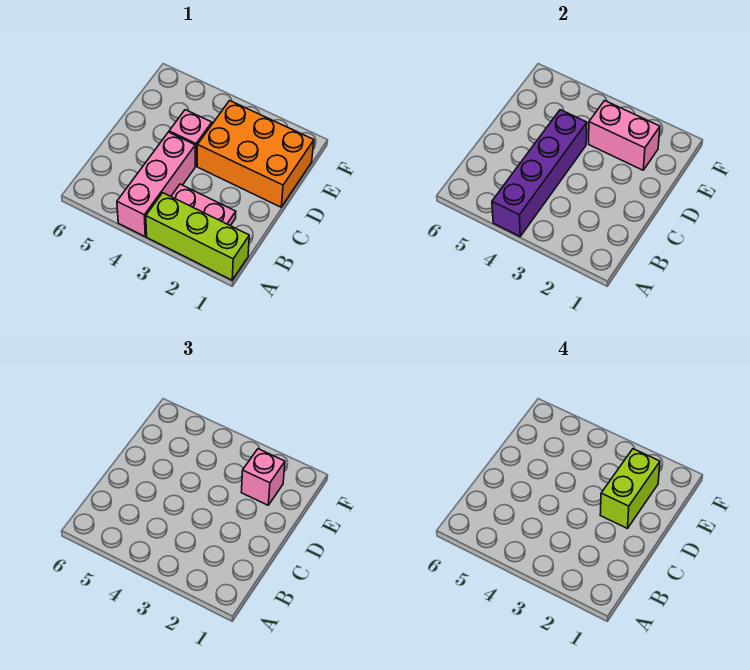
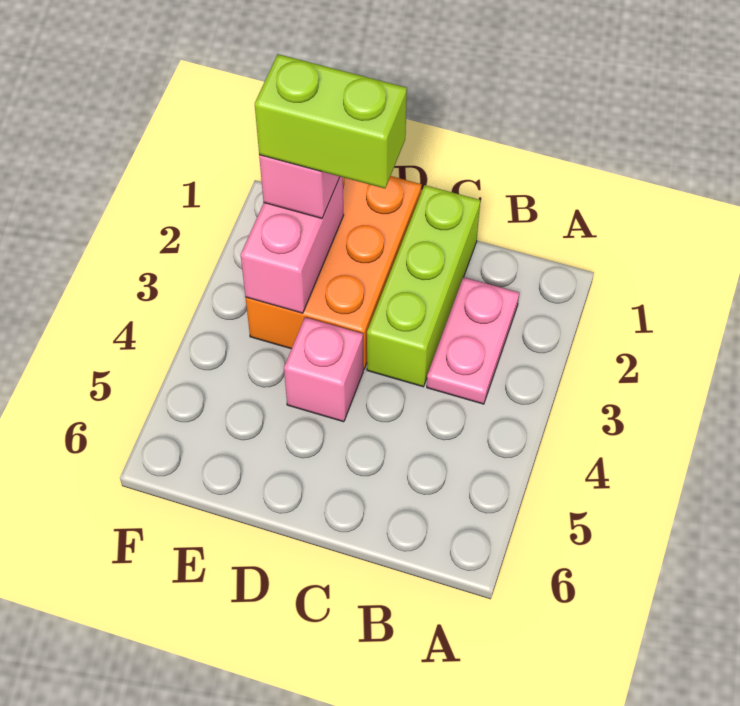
lime brick A1:A3 level 1 -> lime brick C1:C3 level 1
pink brick A4:C4 level 1 -> none
purple brick A4:D4 level 2 -> none

